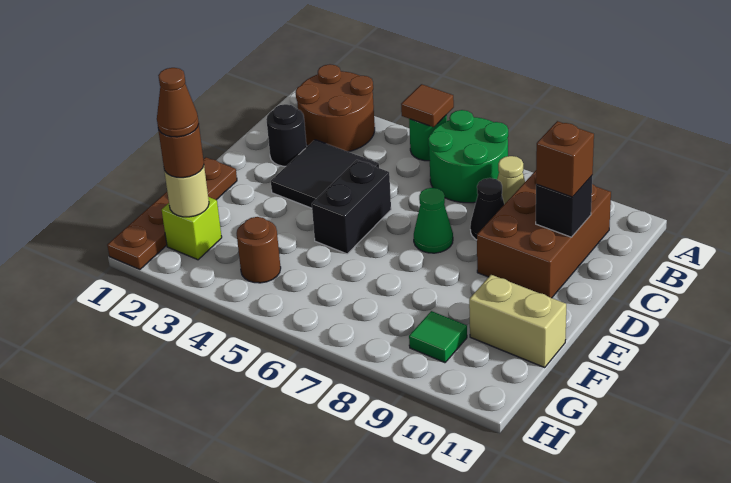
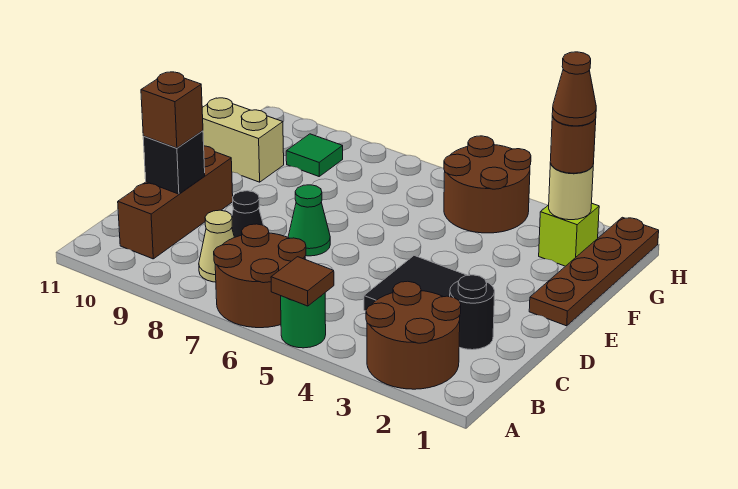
green round brick A6:B7 level 1 -> brown round brick A6:B7 level 1
brown brick B9:D10 level 1 -> brown brick B10:D10 level 1
black brick D5:E5 level 1 -> none
brown round brick G4 level 1 -> brown round brick G4:H5 level 1

